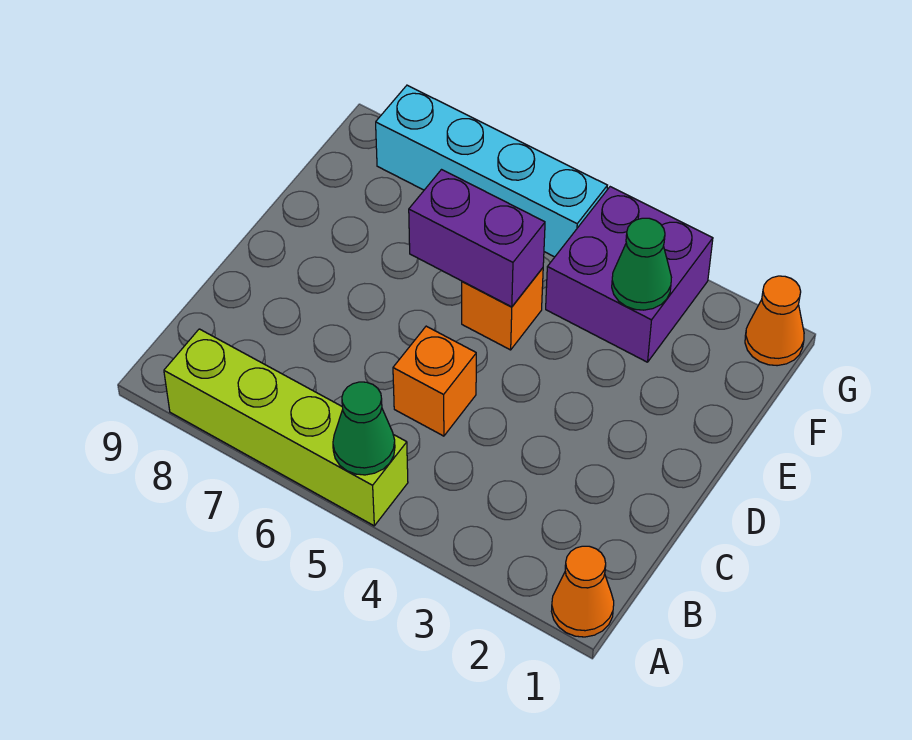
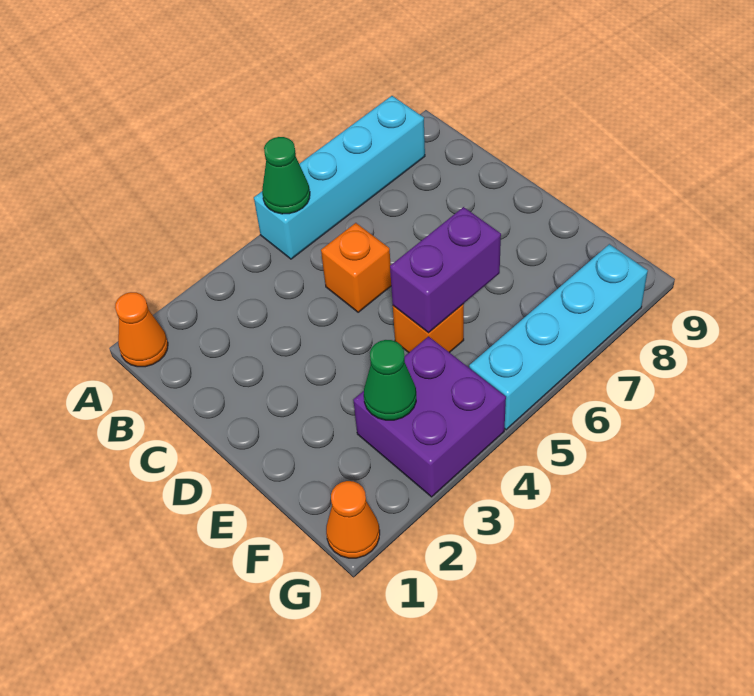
lime brick A5:A8 level 1 -> cyan brick A5:A8 level 1

